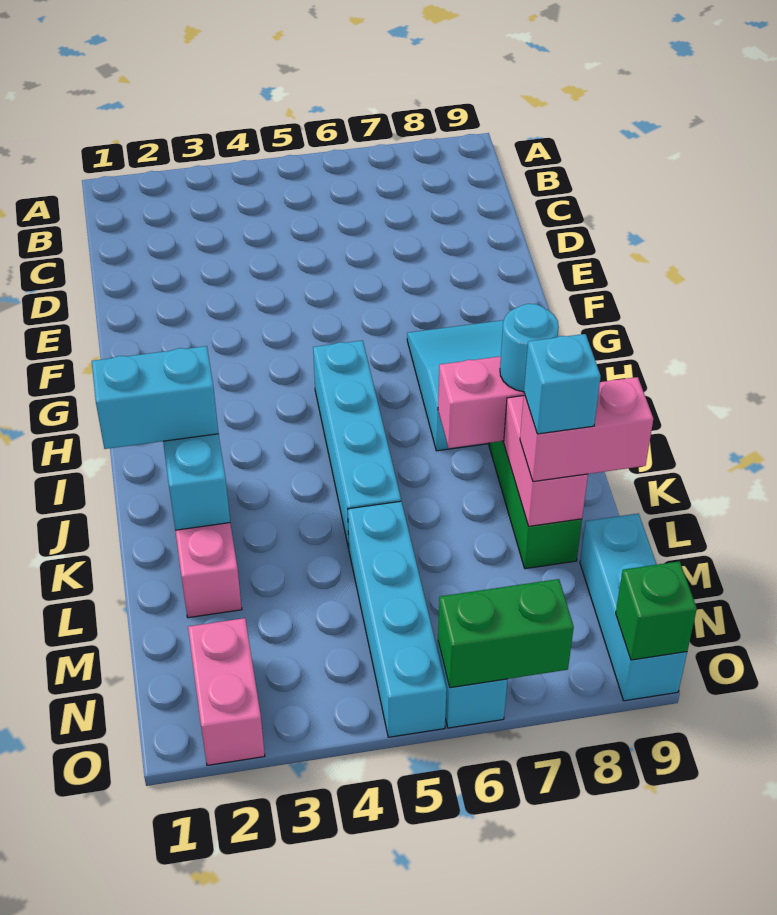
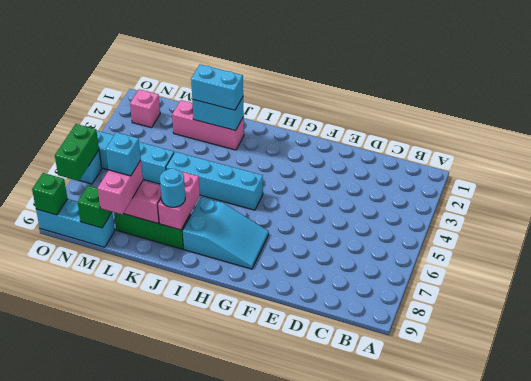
cyan brick J1:J2 level 3 -> cyan brick J2:K2 level 3
none -> green brick M9 level 2
pink brick N2:O2 level 1 -> pink brick N2 level 1

